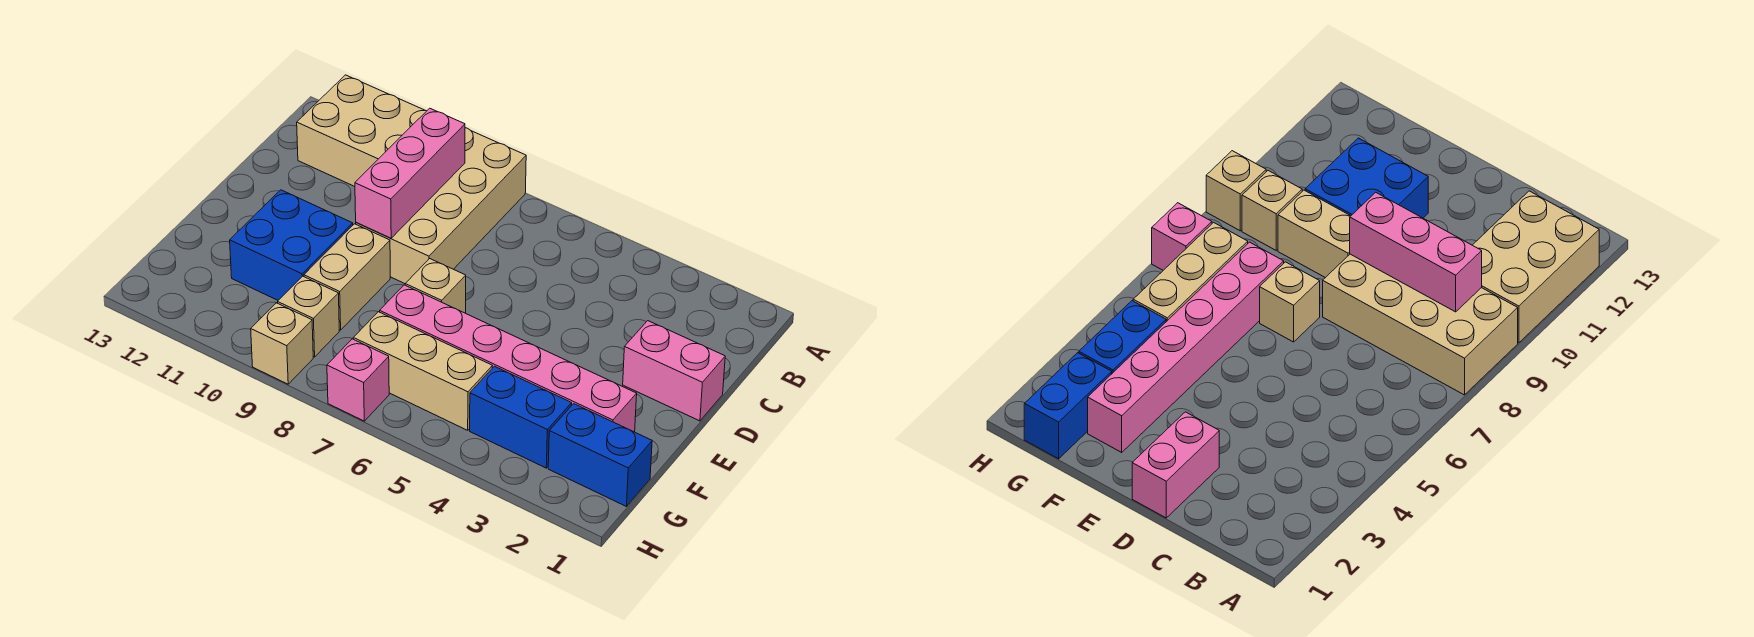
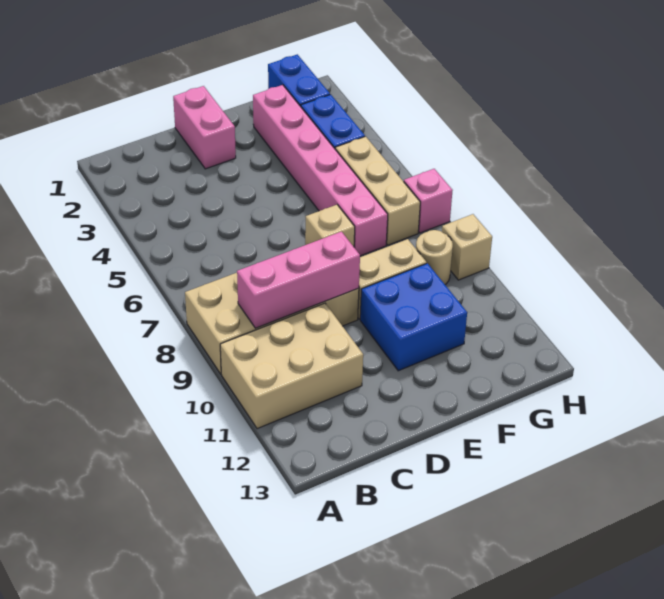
tan brick A10:B12 level 1 -> tan brick A10:C11 level 1
tan brick G9 level 1 -> tan round brick G9 level 1

